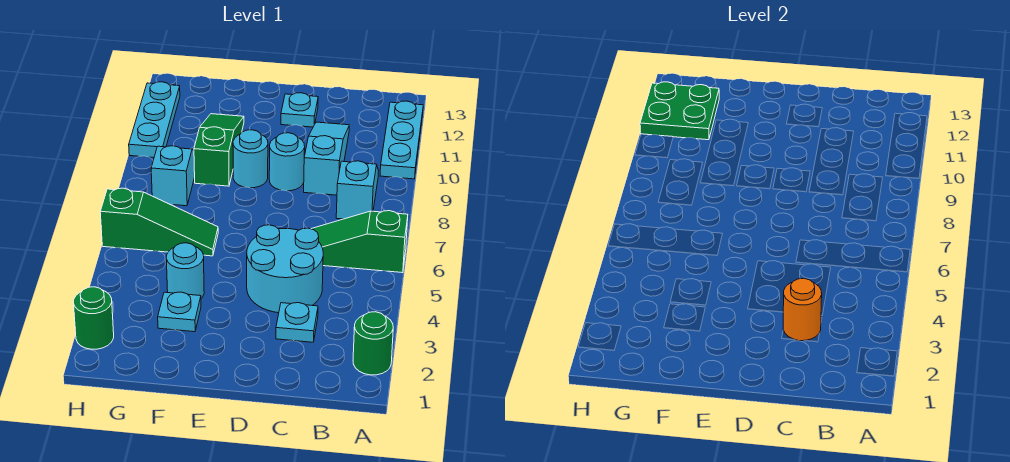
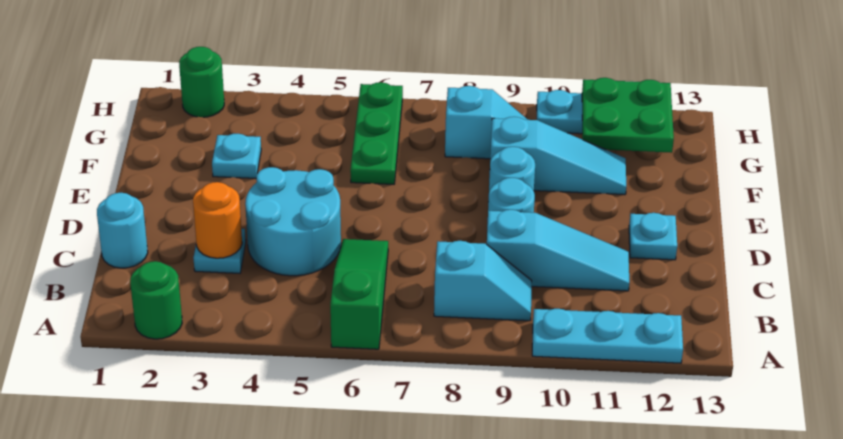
cyan round brick F4 level 1 -> cyan round brick C1 level 1
green slope F6:H6 level 1 top H -> green plate F6:H6 level 1
green slope F9:F11 level 1 top 9 -> cyan slope F9:F11 level 1 top 9

